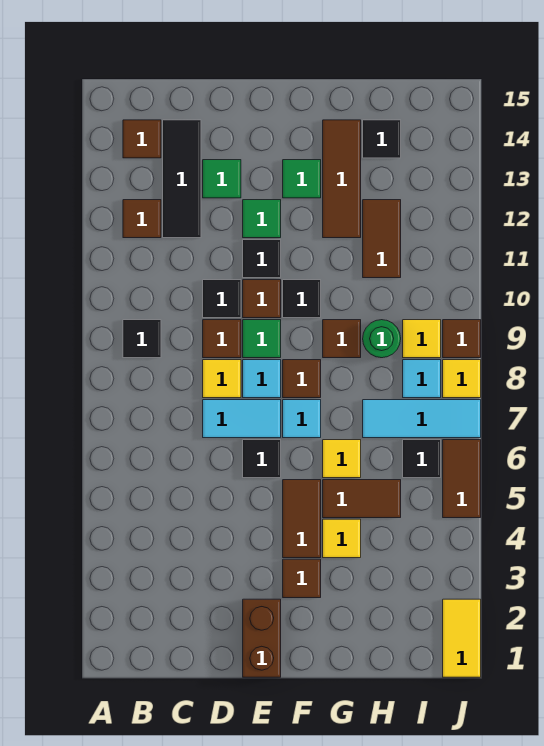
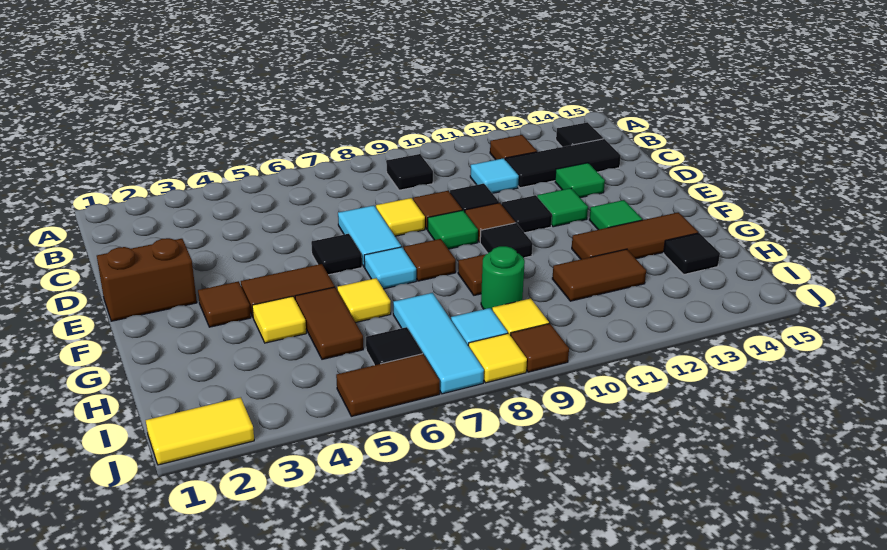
brown tile B14 level 1 -> black tile B14 level 1
cyan tile E8 level 1 -> cyan tile C11 level 1

